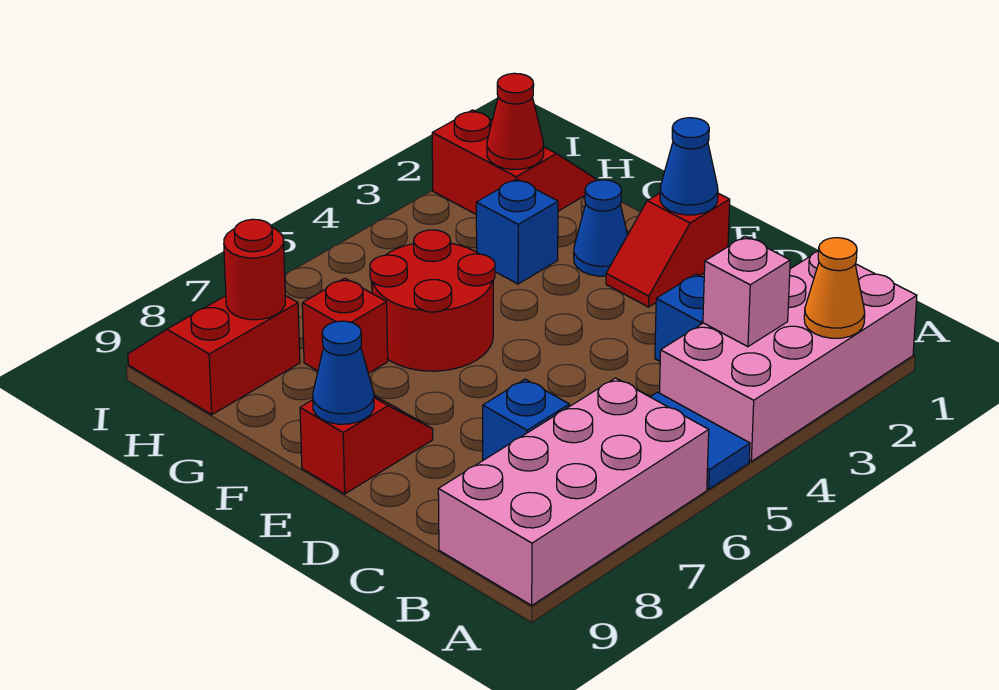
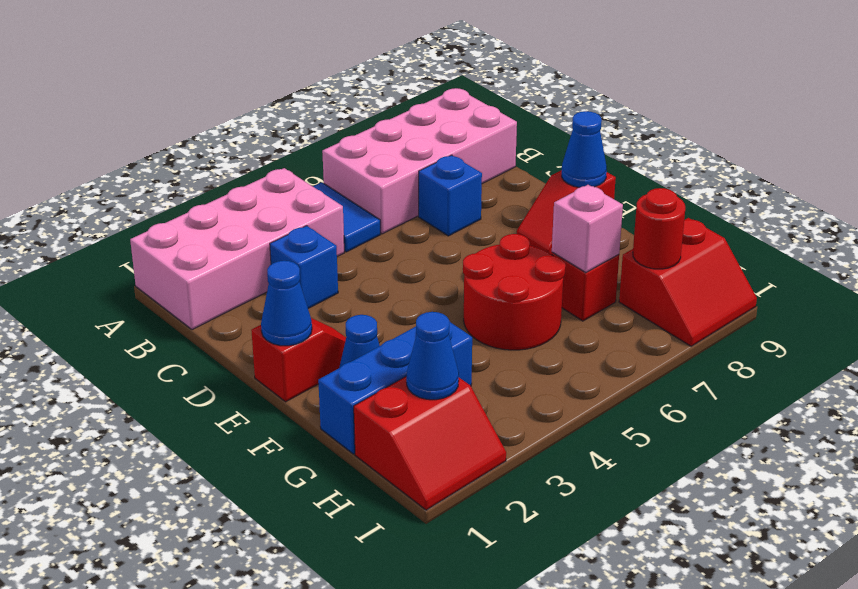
orange cone A2 level 2 -> none
pink brick B3 level 2 -> pink brick G7 level 2
blue brick G3 level 1 -> blue brick G1:G3 level 1
red slope H1:I2 level 1 top 2 -> red slope H1:I2 level 1 top H
red cone H2 level 2 -> blue cone H2 level 2

